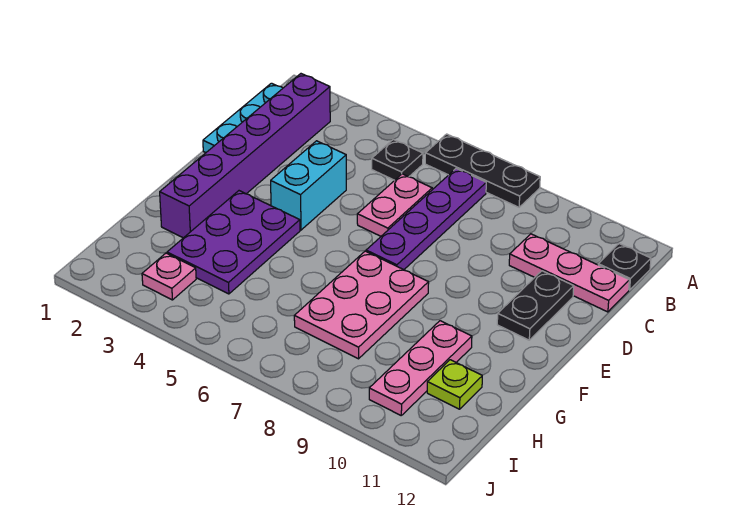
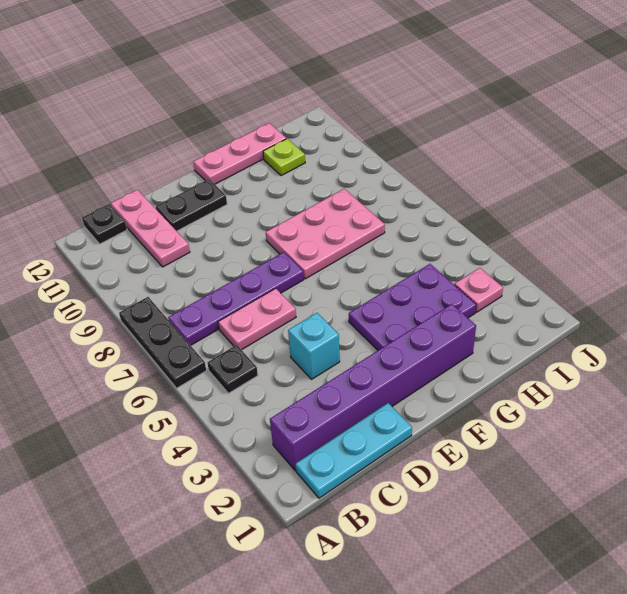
cyan brick D4:E4 level 1 -> cyan brick D4 level 1
pink plate G10:I10 level 1 -> pink plate F12:H12 level 1

